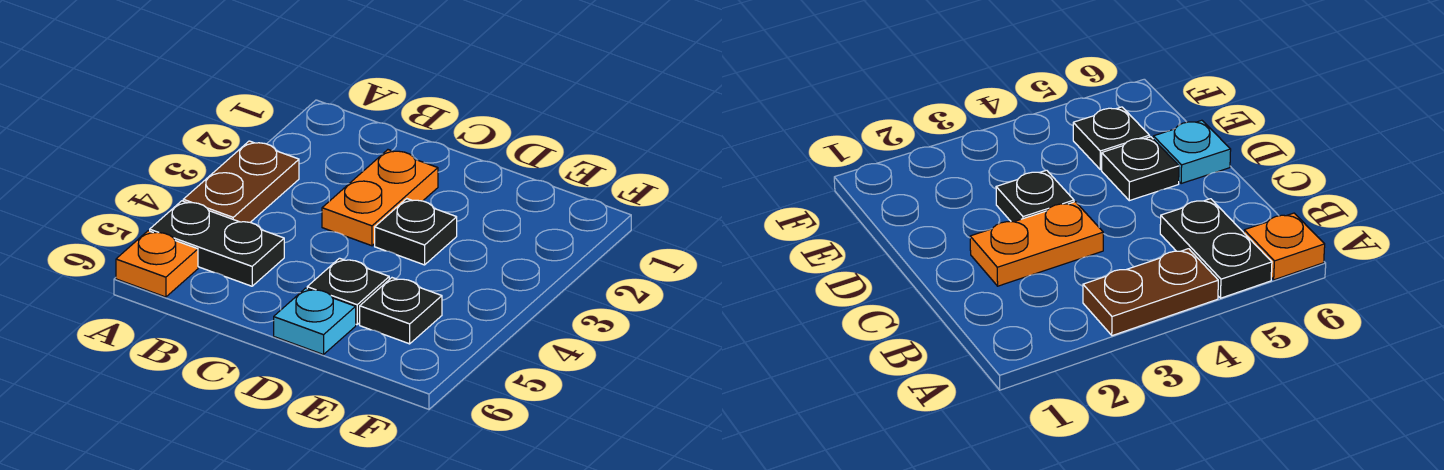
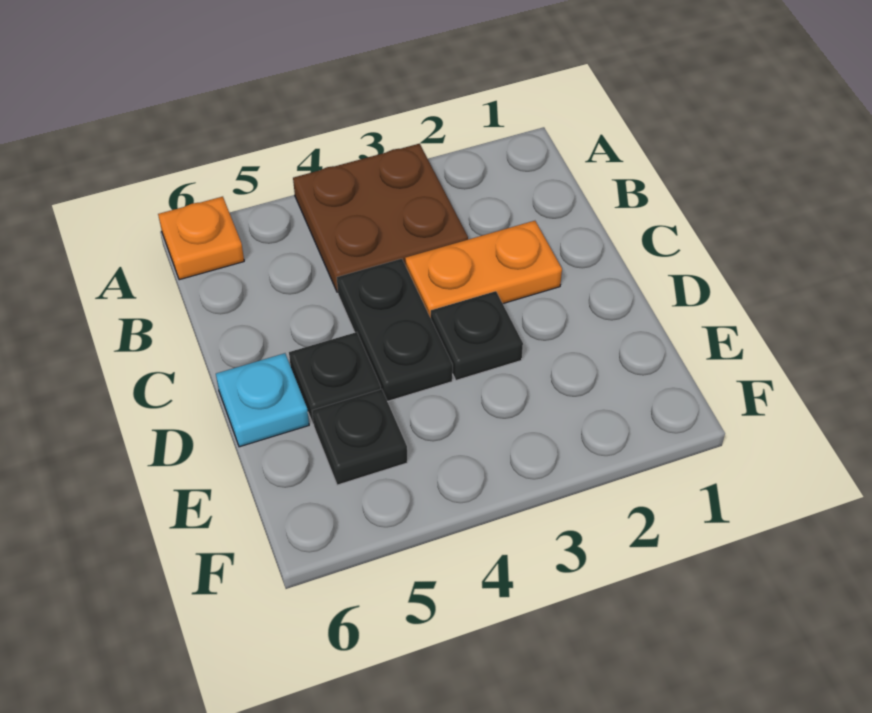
brown plate A3:A4 level 1 -> brown plate A3:B4 level 1
black plate A5:B5 level 1 -> black plate C4:D4 level 1

